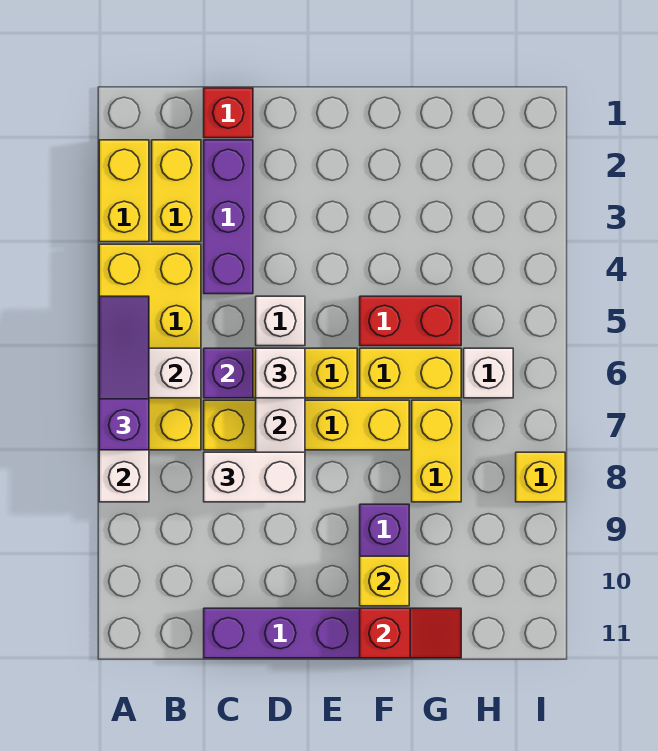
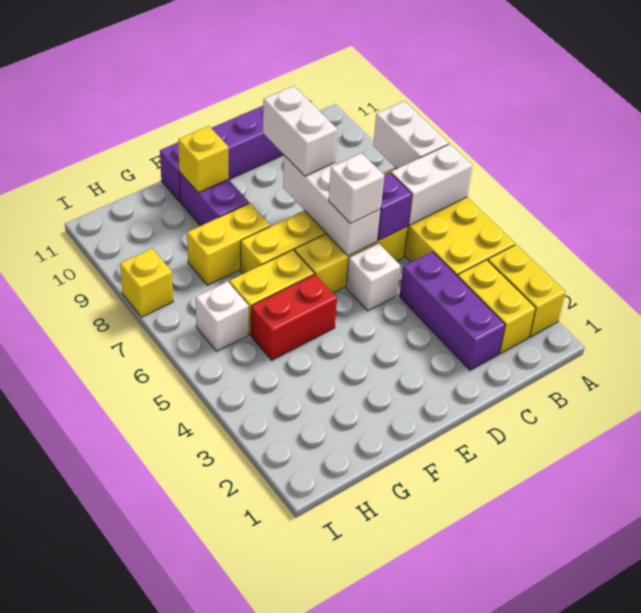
purple slope A5:A7 level 3 top 7 -> none
red brick C1 level 1 -> none
white brick C8:D8 level 3 -> white brick D8:D9 level 3
red slope F11:G11 level 2 top F -> none
yellow brick G7:G8 level 1 -> yellow brick F8:G8 level 1

